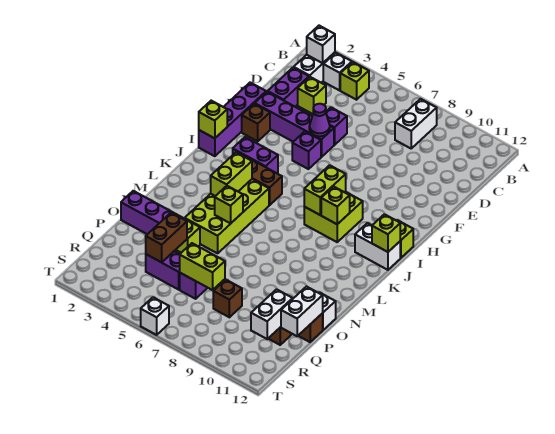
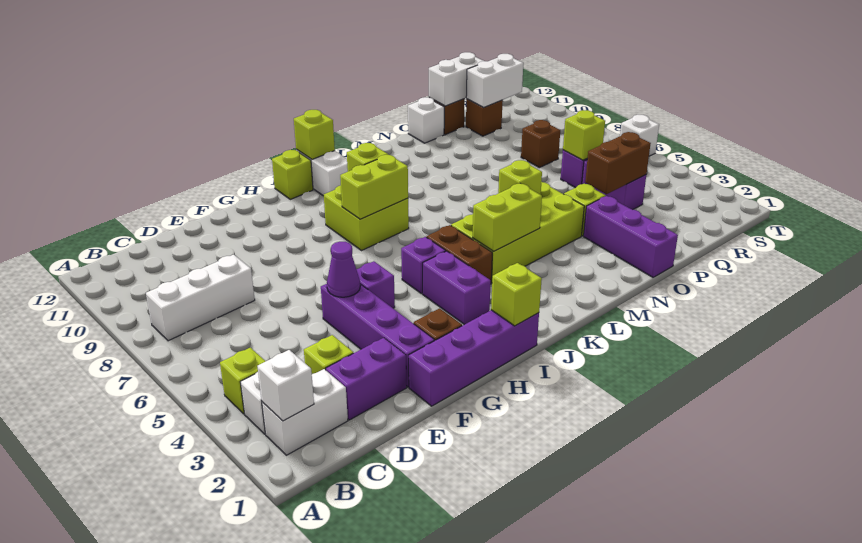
white brick B8:C8 level 1 -> white brick B8:D8 level 1
purple brick E5 level 1 -> purple brick I5 level 1
lime brick Q6:Q7 level 2 -> lime brick Q6 level 2

